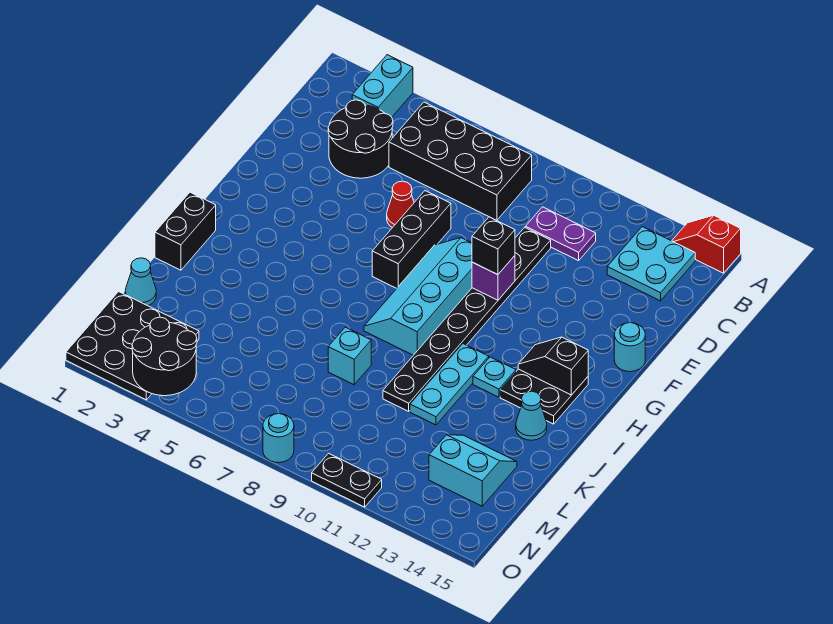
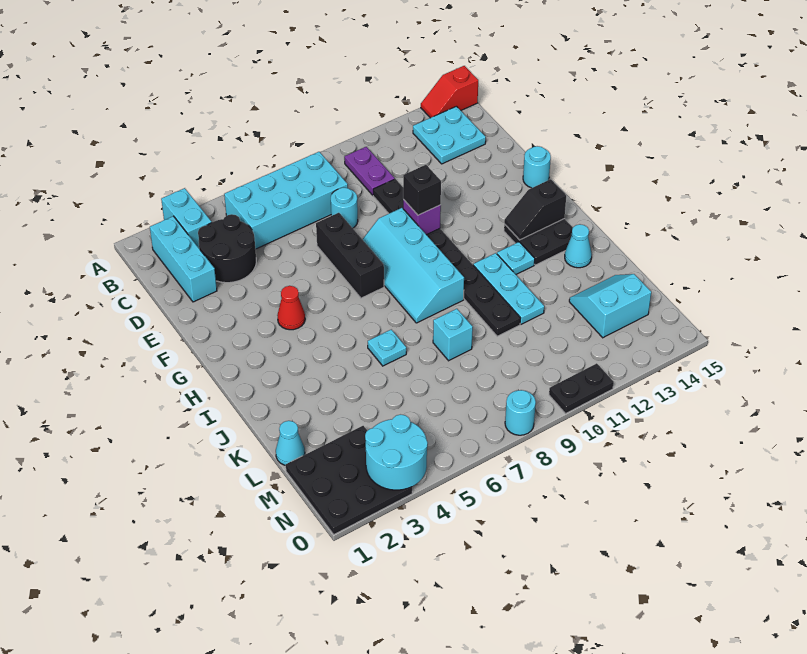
none -> cyan brick B2:D2 level 1
black brick B5:C8 level 1 -> cyan brick B5:C8 level 1
purple plate C10:C11 level 1 -> purple plate B10:C10 level 1
none -> cyan round brick D8 level 1
red cone E6 level 1 -> red cone G4 level 1
black brick I1:J1 level 1 -> none
none -> cyan plate J6 level 1
black round brick N3:O4 level 2 -> cyan round brick N3:O4 level 2

